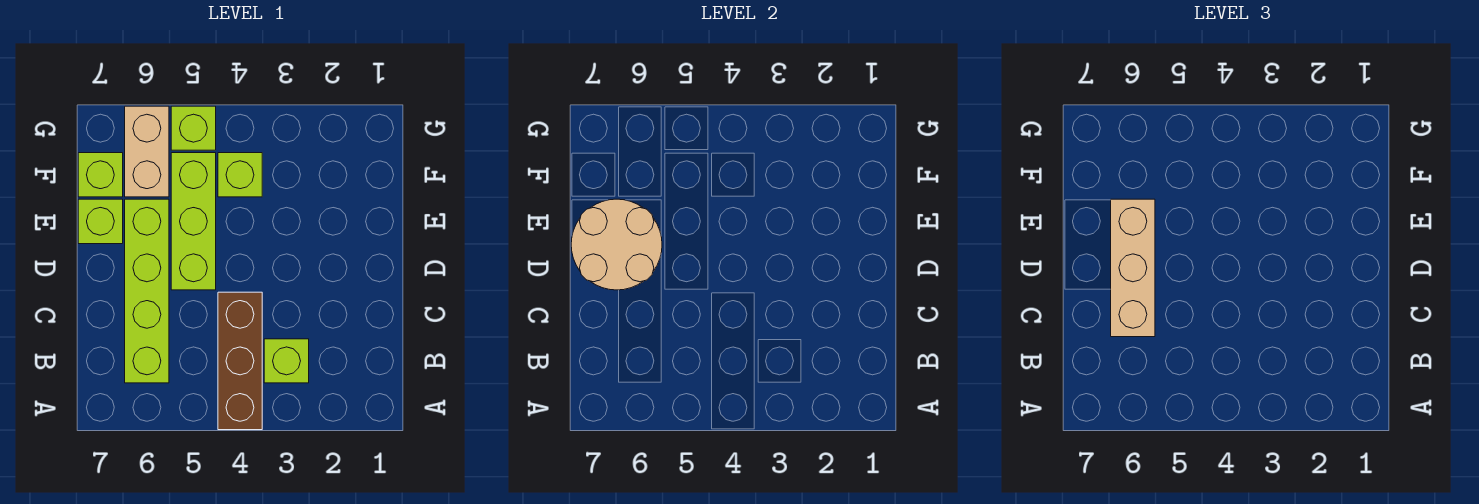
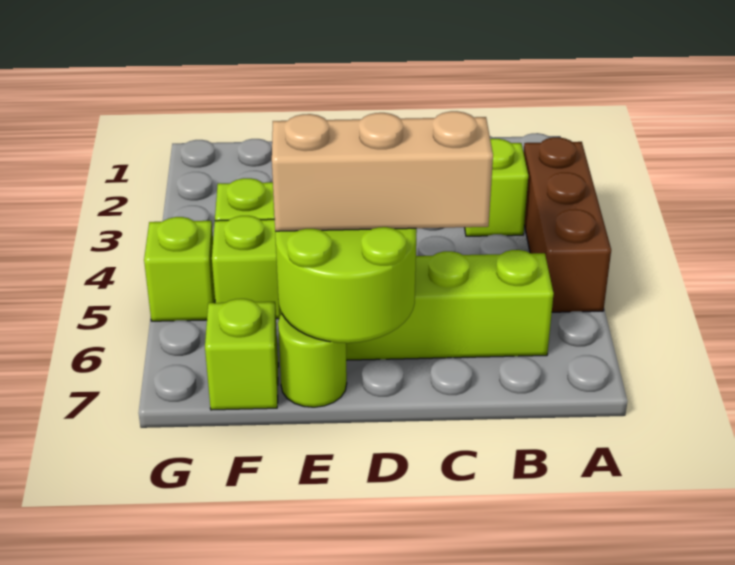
brown brick A4:C4 level 1 -> brown brick A3:A5 level 1
tan round brick D6:E7 level 2 -> lime round brick D6:E7 level 2
lime brick E7 level 1 -> lime round brick E7 level 1
tan brick F6:G6 level 1 -> none

